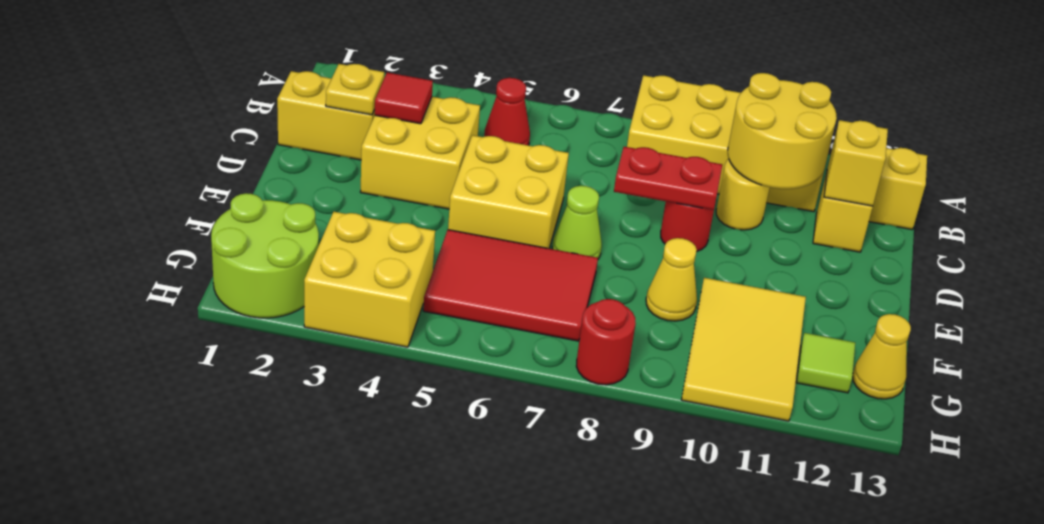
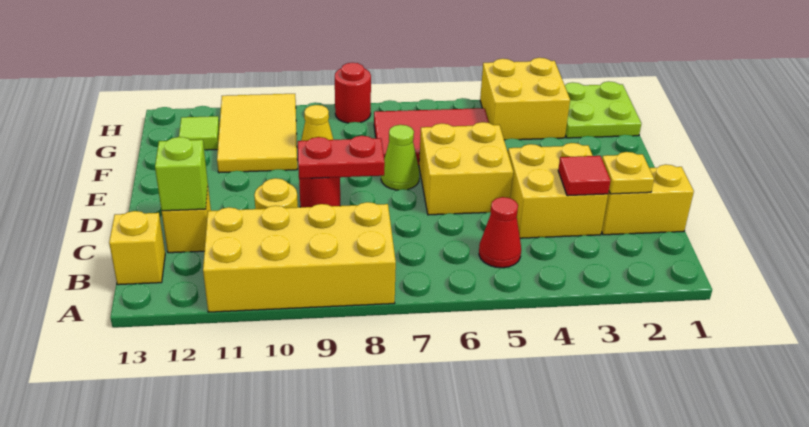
yellow round brick B10:C11 level 2 -> none
yellow brick C12 level 2 -> lime brick C12 level 2
lime round brick G1:H2 level 1 -> lime plate G1:H2 level 1
yellow cone G13 level 1 -> none

